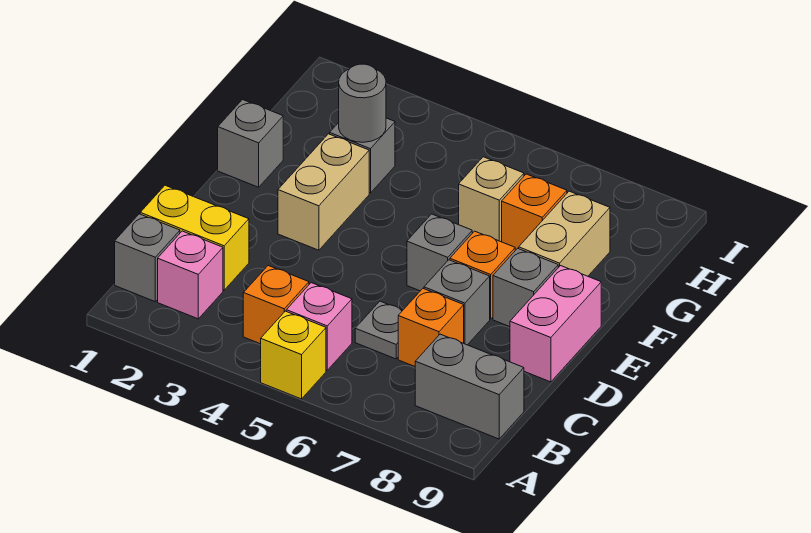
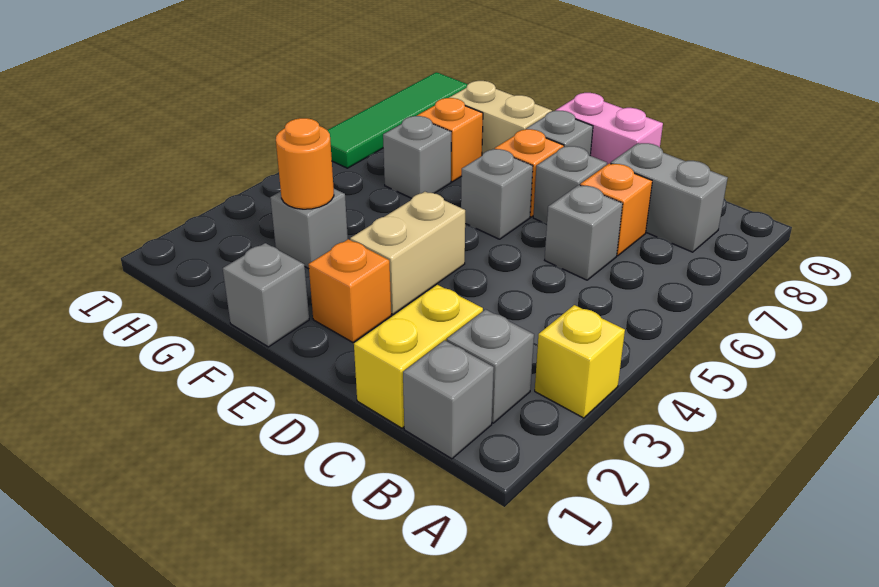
yellow brick A5 level 1 -> yellow brick A3 level 1
pink brick B2 level 1 -> grey brick B2 level 1
orange brick B4 level 1 -> orange brick E2 level 1
pink brick B5 level 1 -> none
grey brick B8:B9 level 1 -> grey brick B8:C8 level 1
grey plate C6 level 1 -> grey brick C6 level 1
tan brick E3:F3 level 1 -> tan brick E3:E4 level 1
grey round brick G3 level 2 -> orange round brick G3 level 2
tan brick G6 level 1 -> grey brick G6 level 1
none -> green tile I6:I9 level 1

